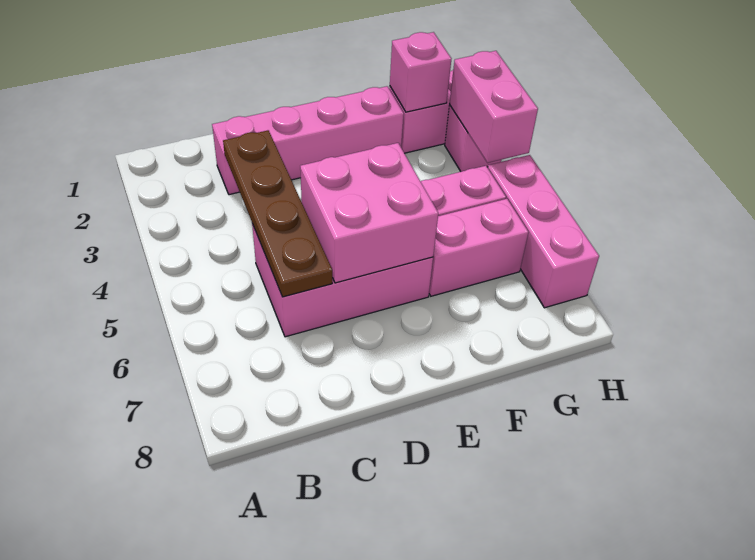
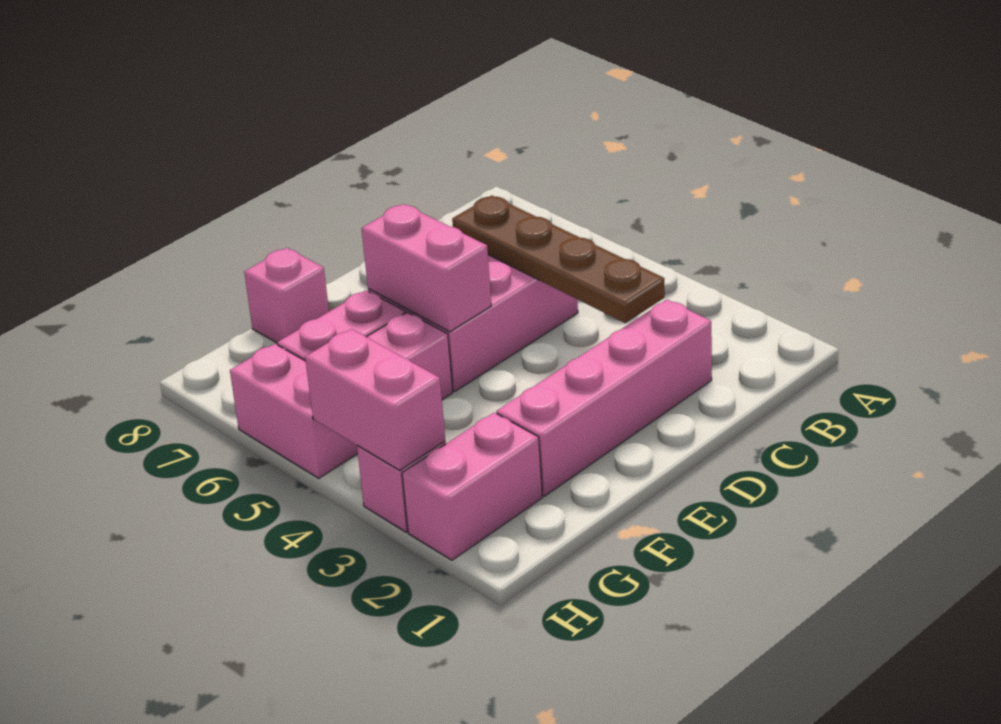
pink brick D5:E6 level 2 -> pink brick E5:E6 level 2
pink brick G2 level 2 -> pink brick F8 level 1
pink brick H5:H7 level 1 -> pink brick H5:H6 level 1

